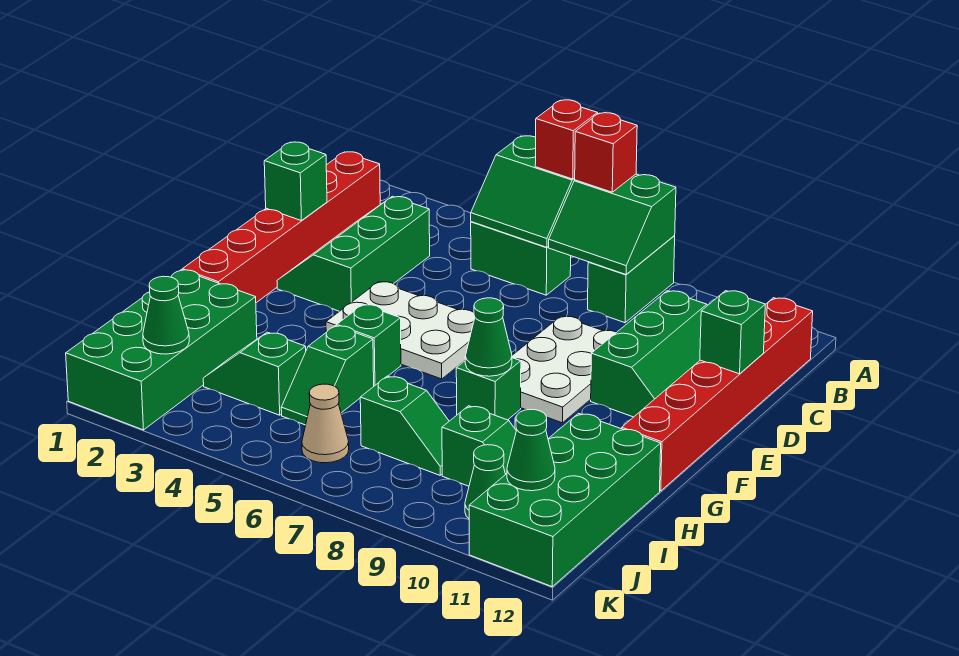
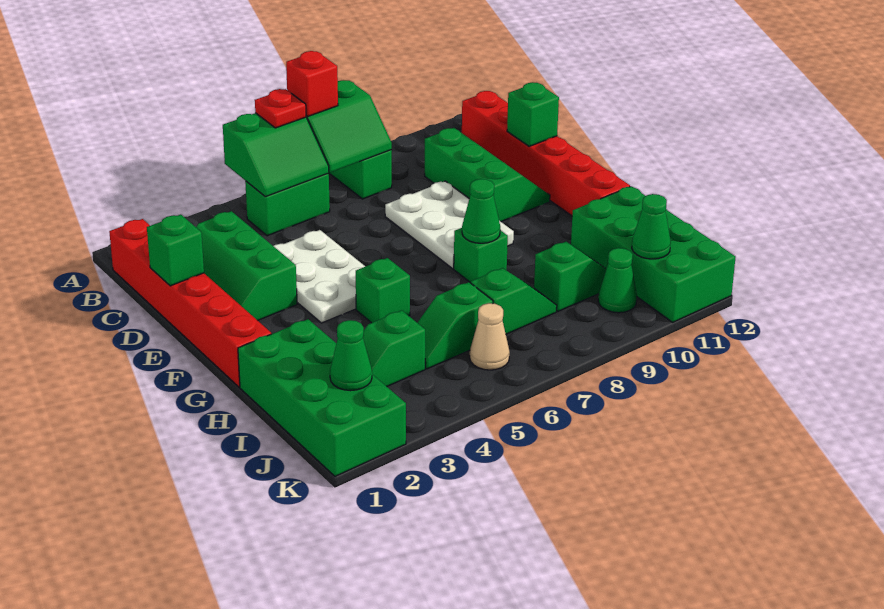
red brick A6 level 3 -> red plate A6 level 3
white plate E4:F6 level 1 -> white plate D4:F5 level 1
green slope H5:I5 level 1 top H -> green slope I5:I6 level 1 top 6

